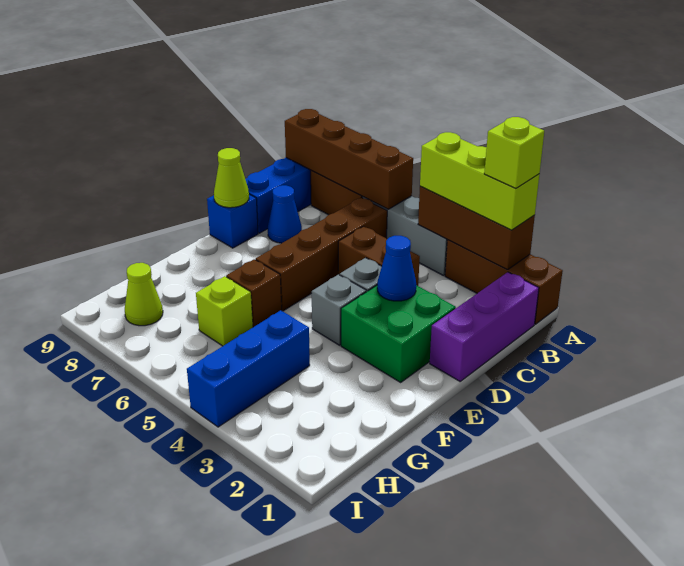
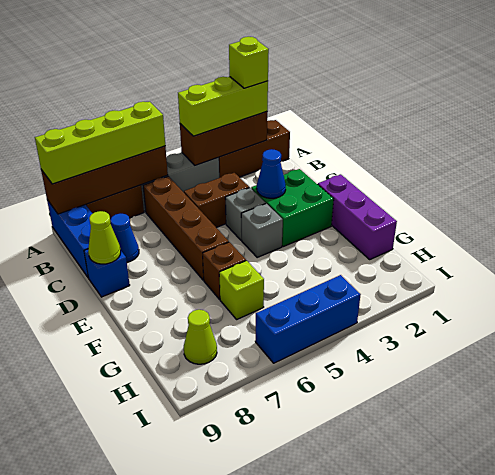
none -> lime brick A6:A9 level 3
purple brick B1:D1 level 1 -> purple brick E1:G1 level 1
blue brick G4:I4 level 1 -> blue brick I4:I6 level 1

